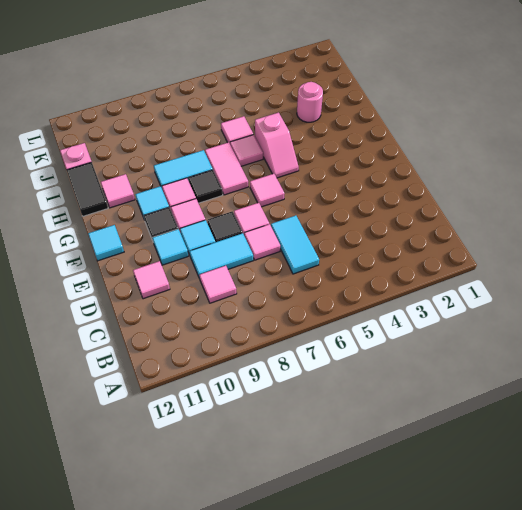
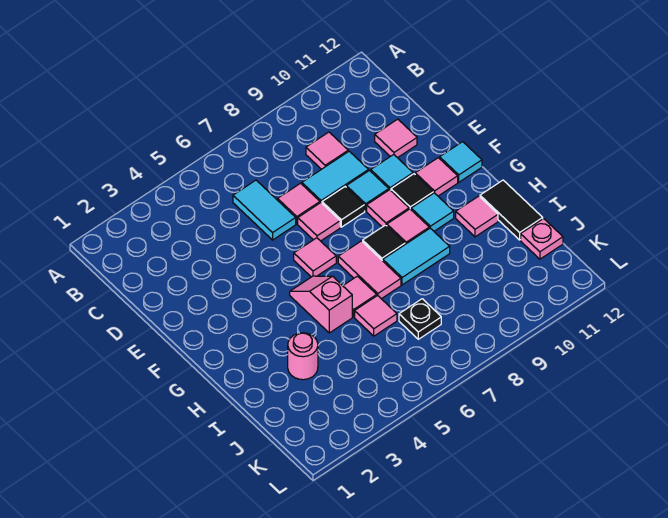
none -> pink tile F11 level 1
none -> black plate J7 level 1

